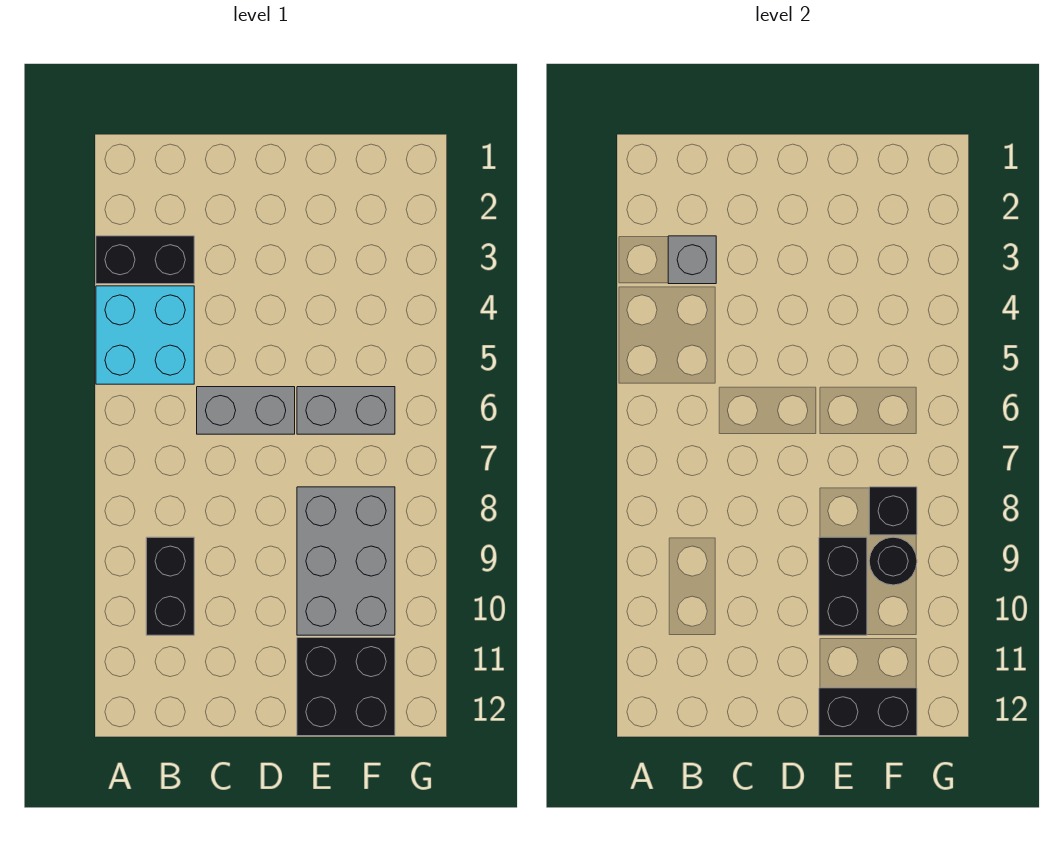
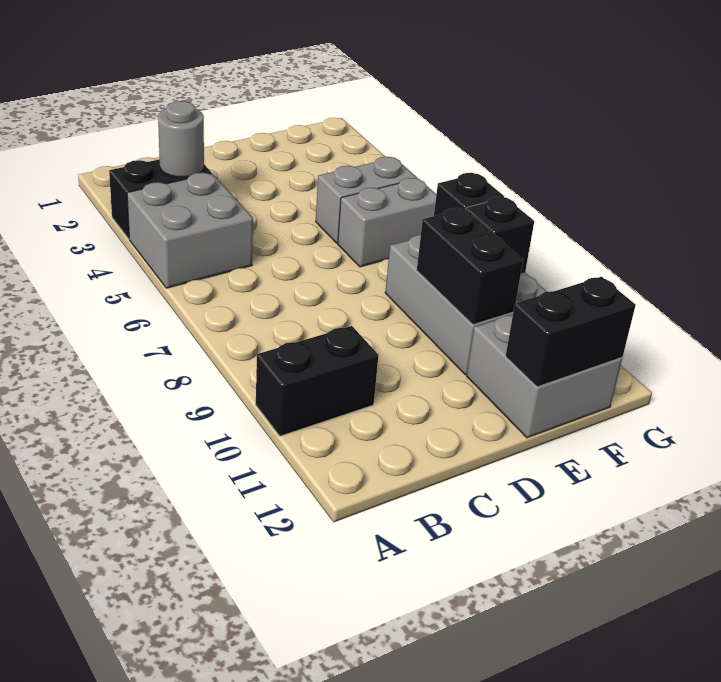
cyan brick A4:B5 level 1 -> grey brick A4:B5 level 1
grey brick B3 level 2 -> grey round brick B3 level 2
black brick B9:B10 level 1 -> black brick A10:B10 level 1
grey brick C6:D6 level 1 -> grey brick E5:F5 level 1
black brick E11:F12 level 1 -> grey brick E11:F12 level 1
black round brick F9 level 2 -> black brick F9 level 2

